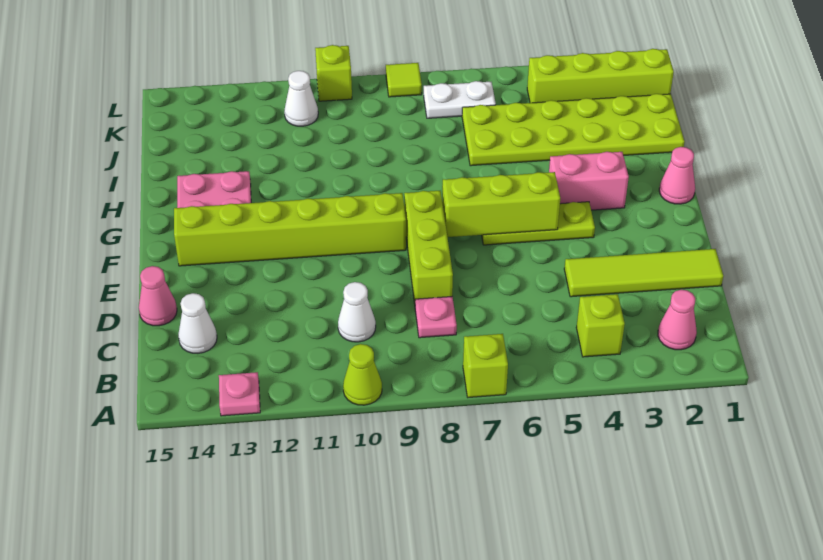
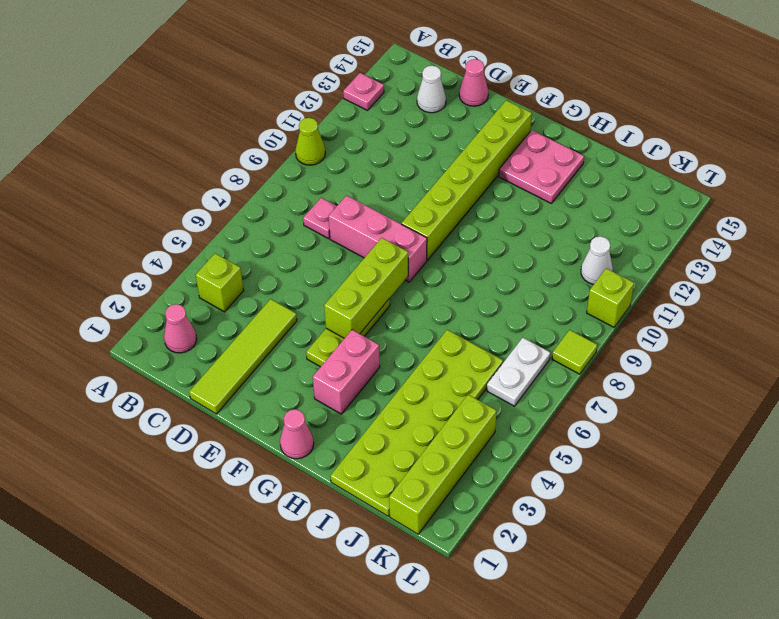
lime brick A7 level 1 -> none
white cone C10 level 1 -> none
lime brick D8:F8 level 1 -> pink brick D8:F8 level 1

